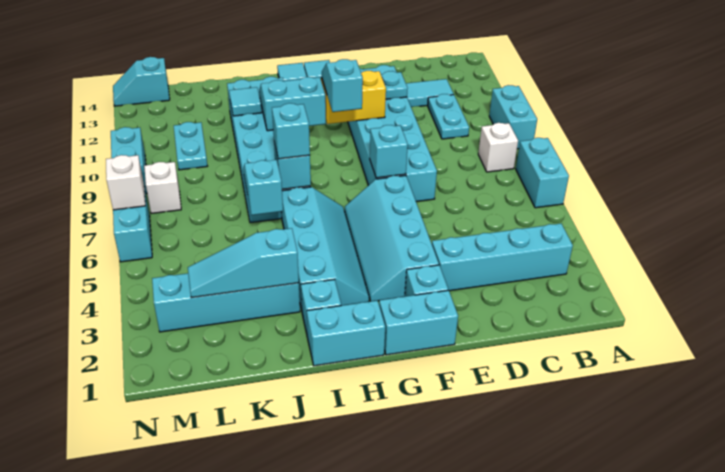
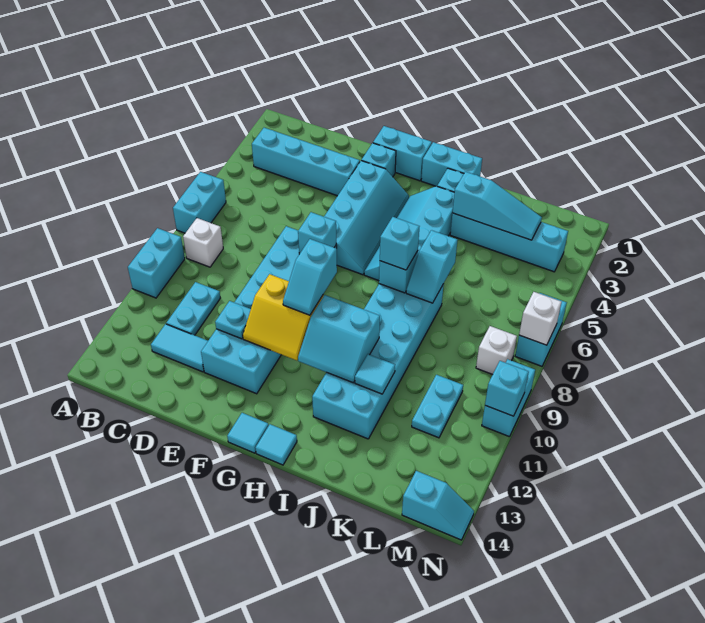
none -> cyan brick N10 level 2

